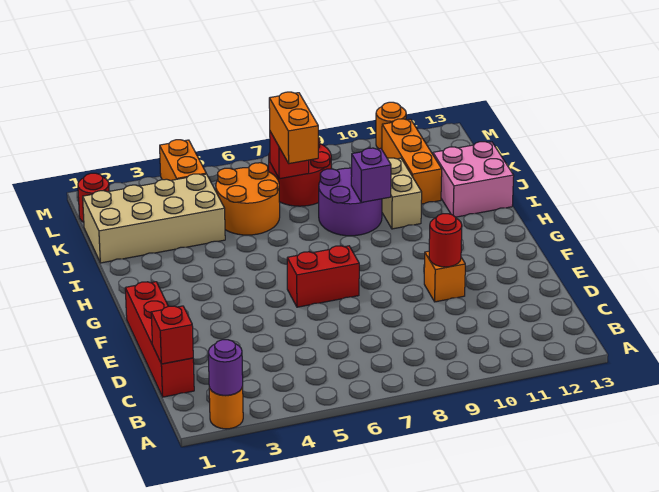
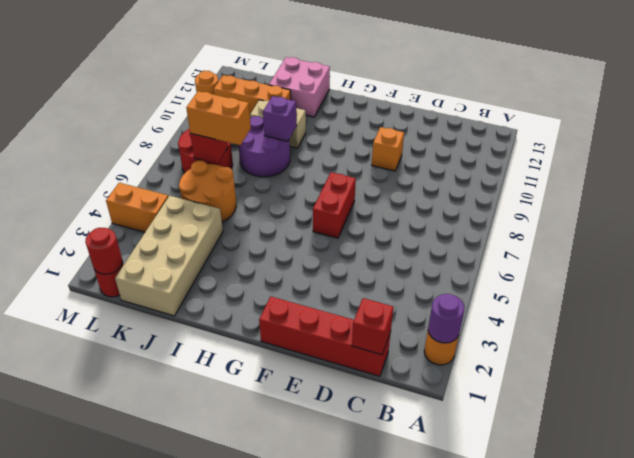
red round brick E10 level 2 -> red round brick L1 level 2

